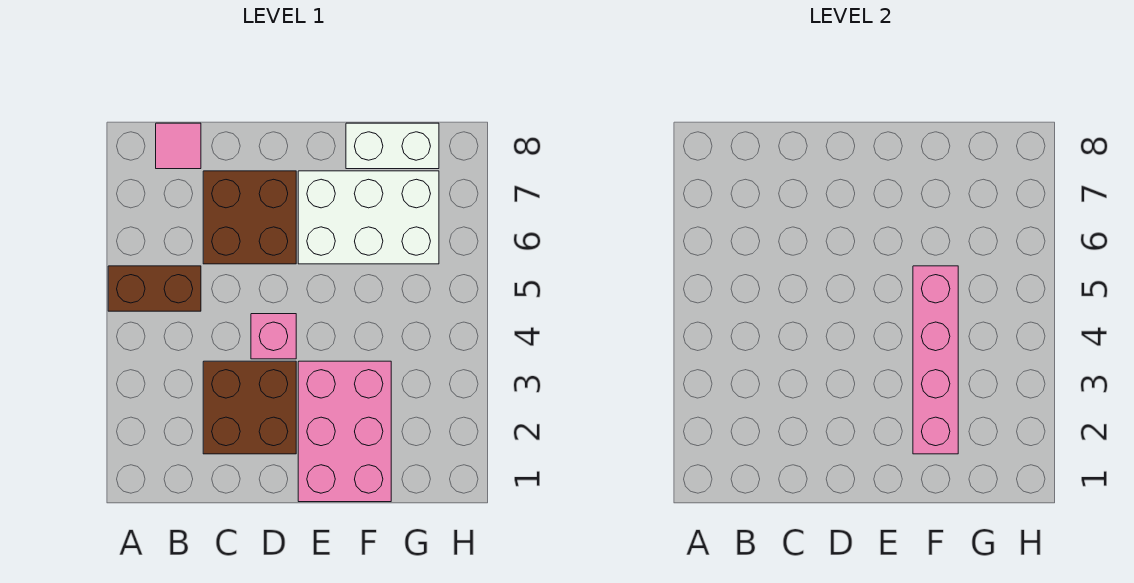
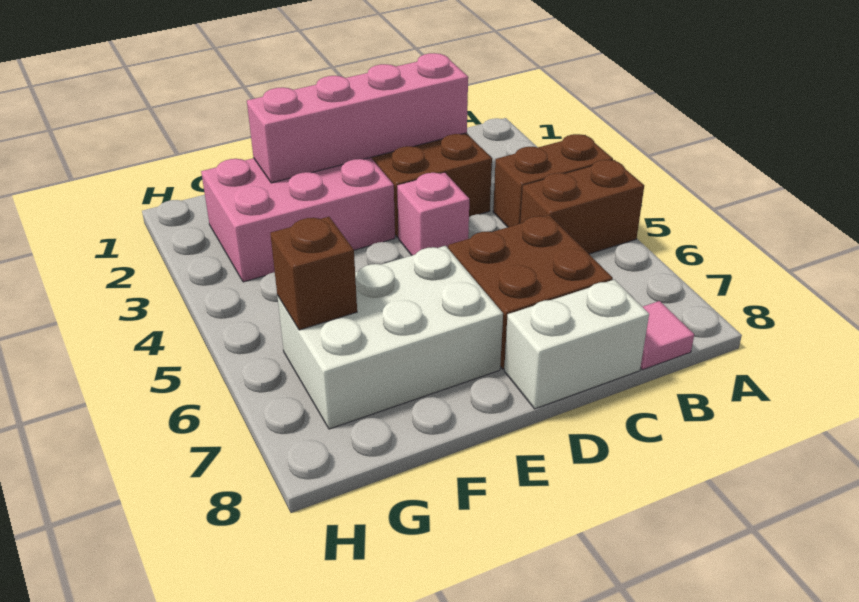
none -> brown brick A4:B4 level 1
pink brick E1:F3 level 1 -> pink brick E2:G3 level 1
pink brick F2:F5 level 2 -> pink brick C2:F2 level 2
white brick F8:G8 level 1 -> white brick C8:D8 level 1
none -> brown brick G6 level 2

